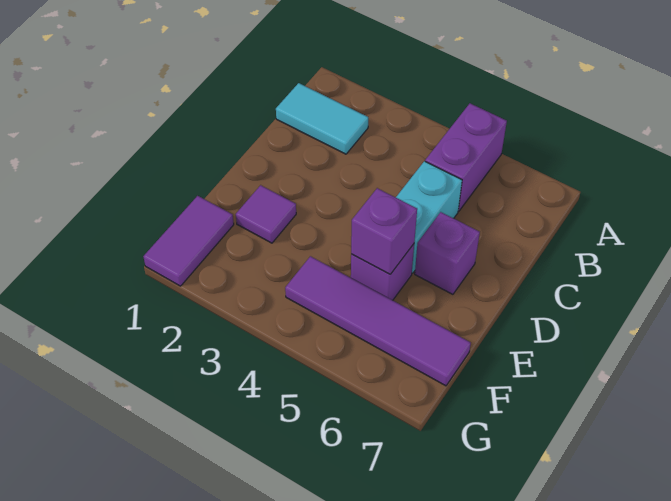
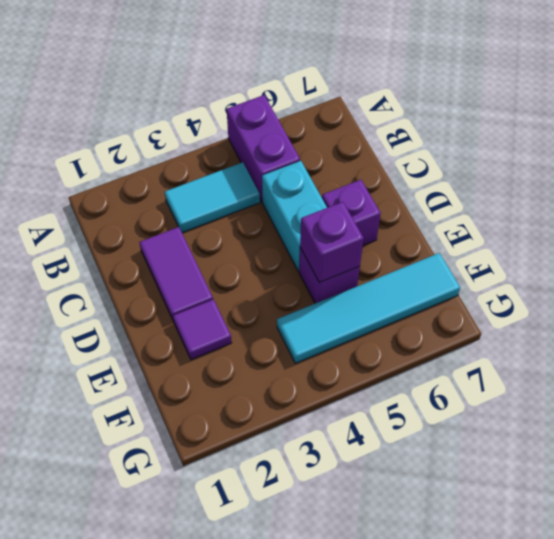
cyan tile B1:B2 level 1 -> cyan tile B3:B4 level 1
purple tile F1:G1 level 1 -> purple tile C2:D2 level 1
purple tile F4:F7 level 1 -> cyan tile F4:F7 level 1

